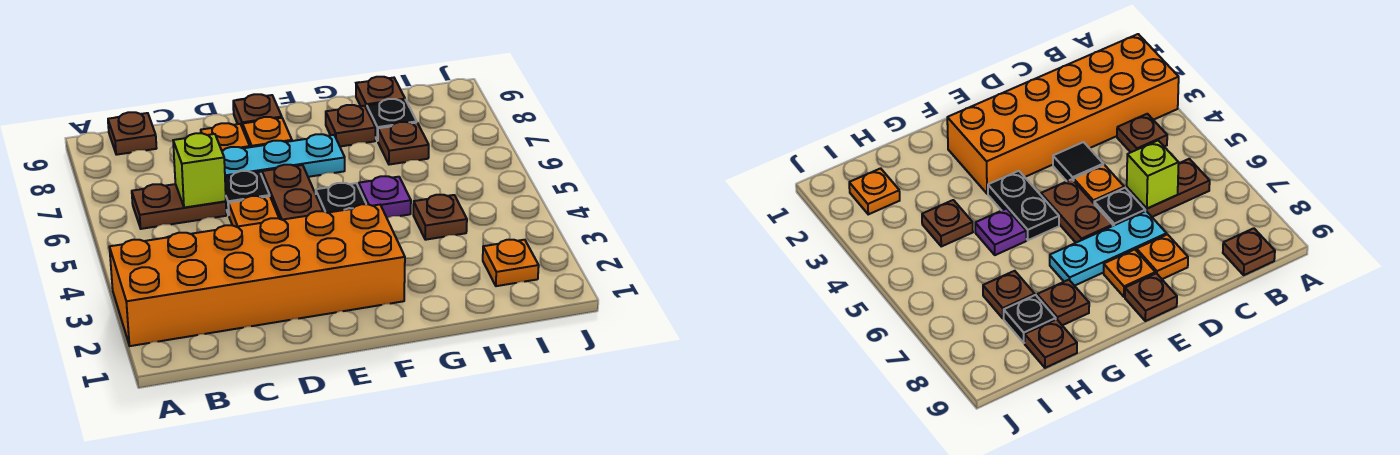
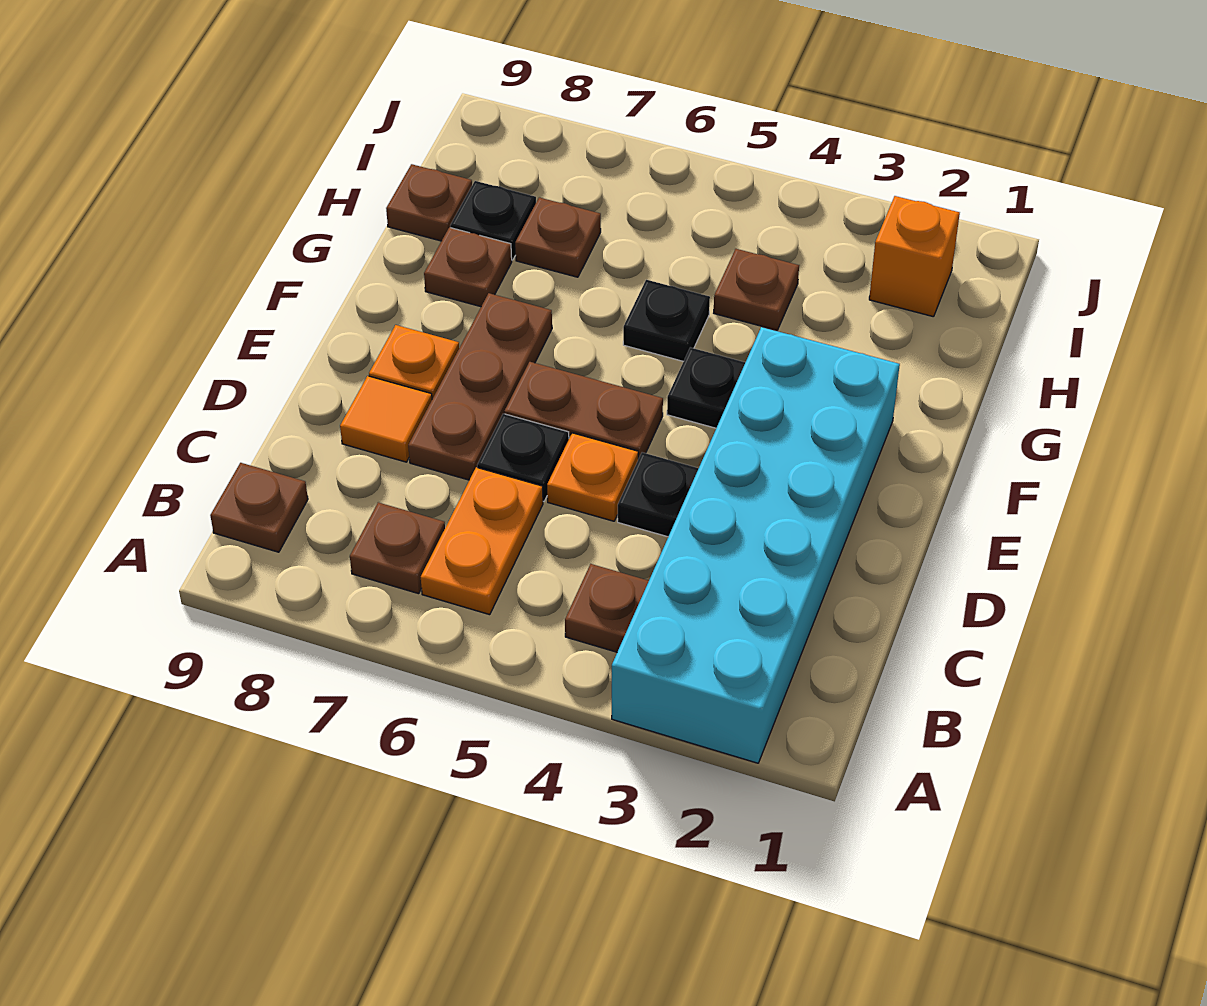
orange brick A2:F3 level 1 -> cyan brick A2:F3 level 1
brown plate B6:C6 level 1 -> orange plate B6:C6 level 1
lime brick C6 level 2 -> none
black tile D4 level 1 -> black plate D4 level 1
cyan plate D7:F7 level 1 -> brown plate D7:F7 level 1
orange plate D8 level 1 -> orange tile D8 level 1
brown plate E9 level 1 -> brown plate B7 level 1
black plate F4:F5 level 1 -> black plate F4 level 1
purple plate G5 level 1 -> black plate G5 level 1
orange plate I2 level 1 -> orange brick I2 level 1

